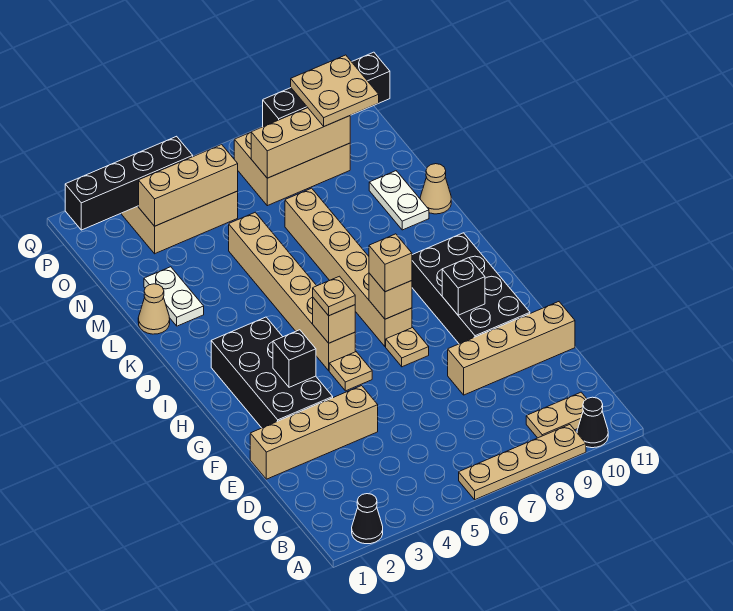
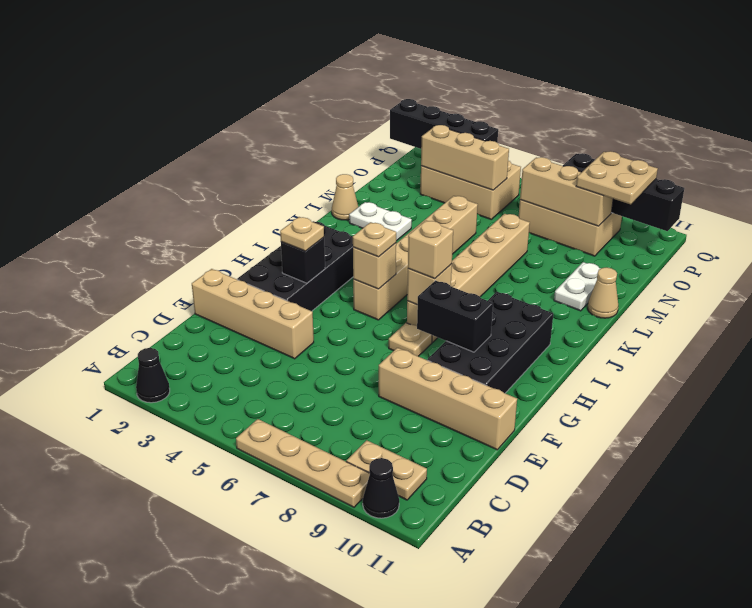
tan plate G5 level 1 -> tan plate G3 level 3
black brick G9 level 2 -> black brick G8:G9 level 2
white plate L2:M2 level 1 -> white plate L2:L3 level 1

